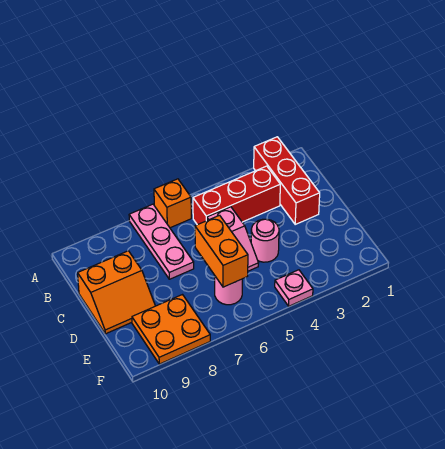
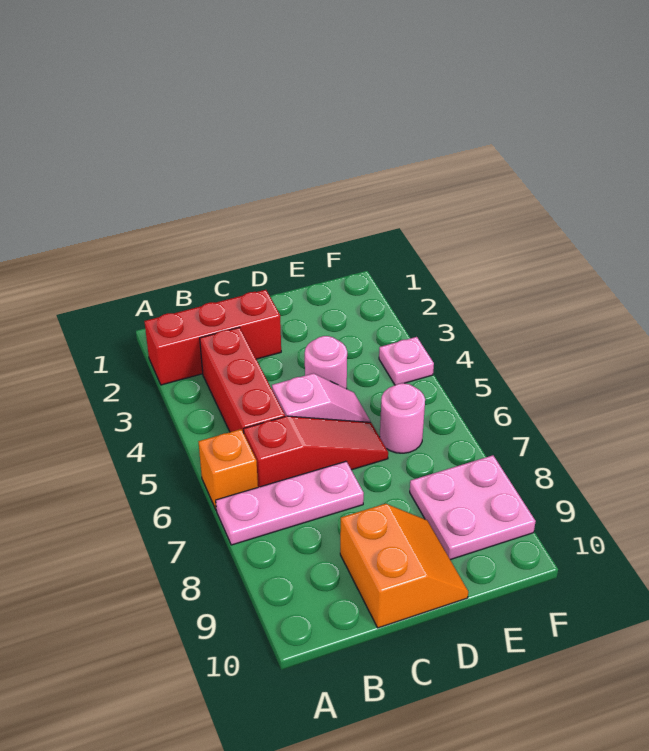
none -> red slope B6:D6 level 1 top B
orange brick D6:E6 level 2 -> none
orange plate E8:F9 level 1 -> pink plate E8:F9 level 1

